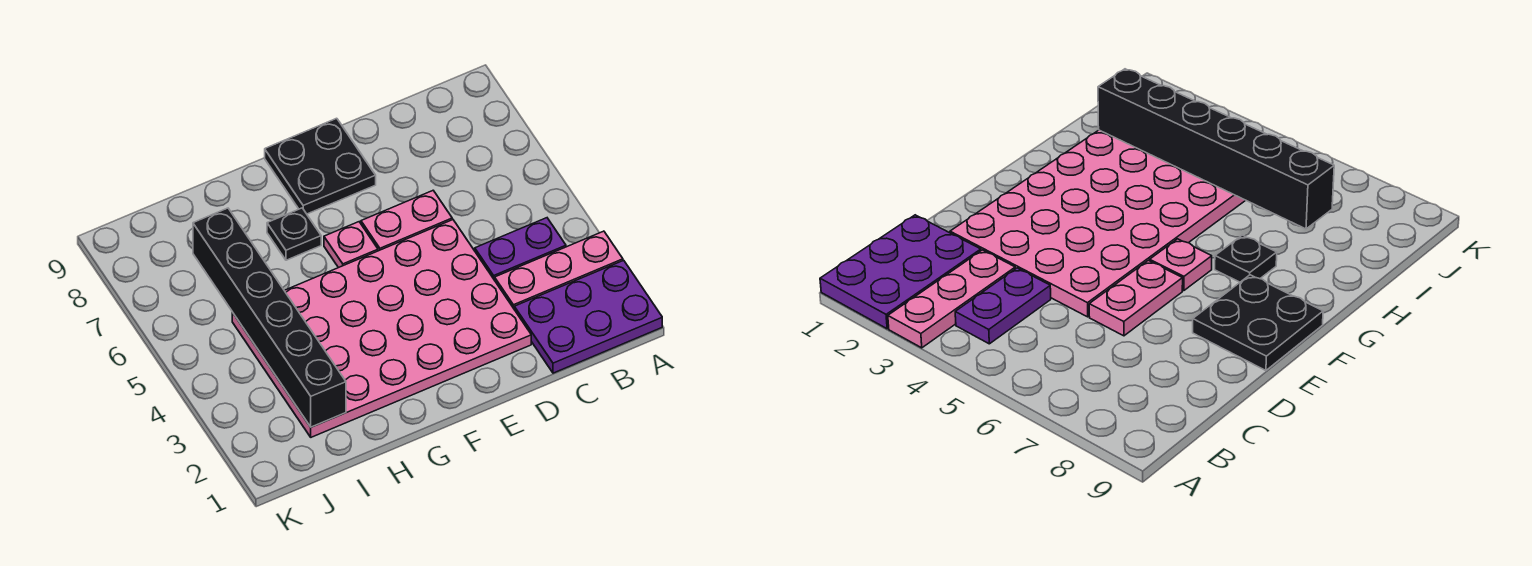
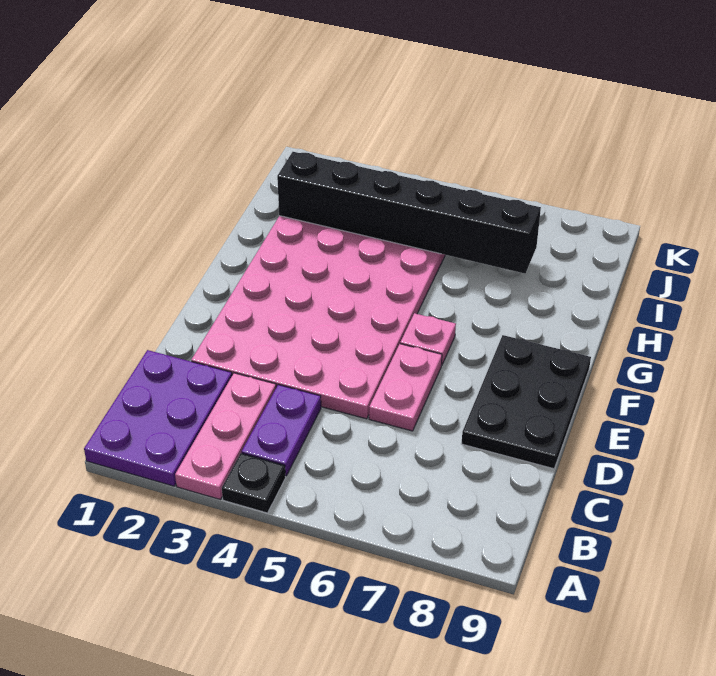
black plate E8:F9 level 1 -> black plate D8:F9 level 1
black plate G7 level 1 -> black plate A4 level 1

